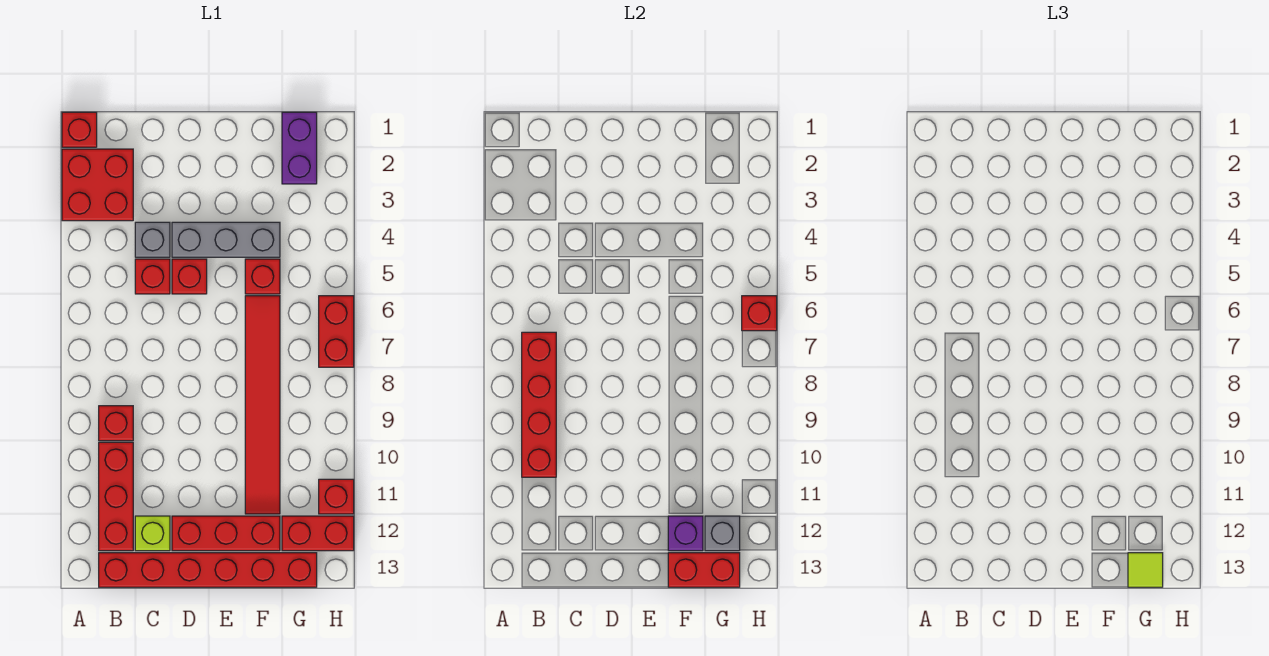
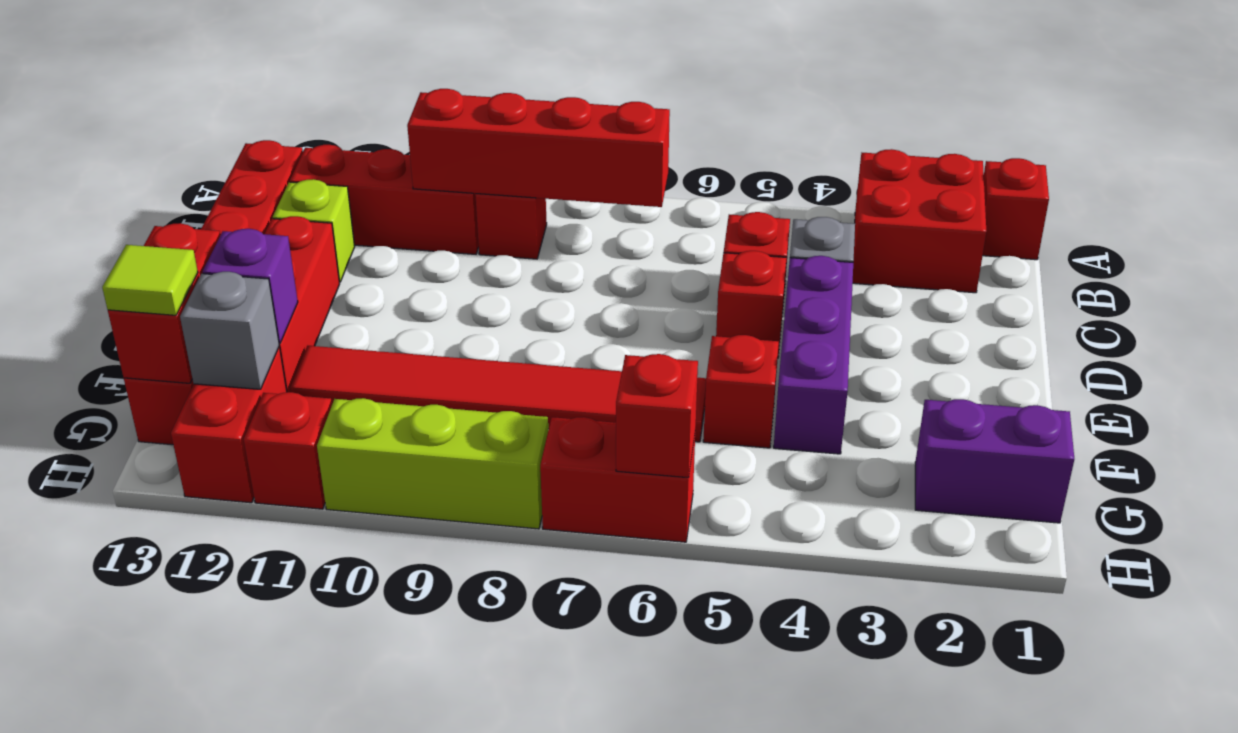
grey brick D4:F4 level 1 -> purple brick D4:F4 level 1
none -> lime brick H8:H10 level 1

